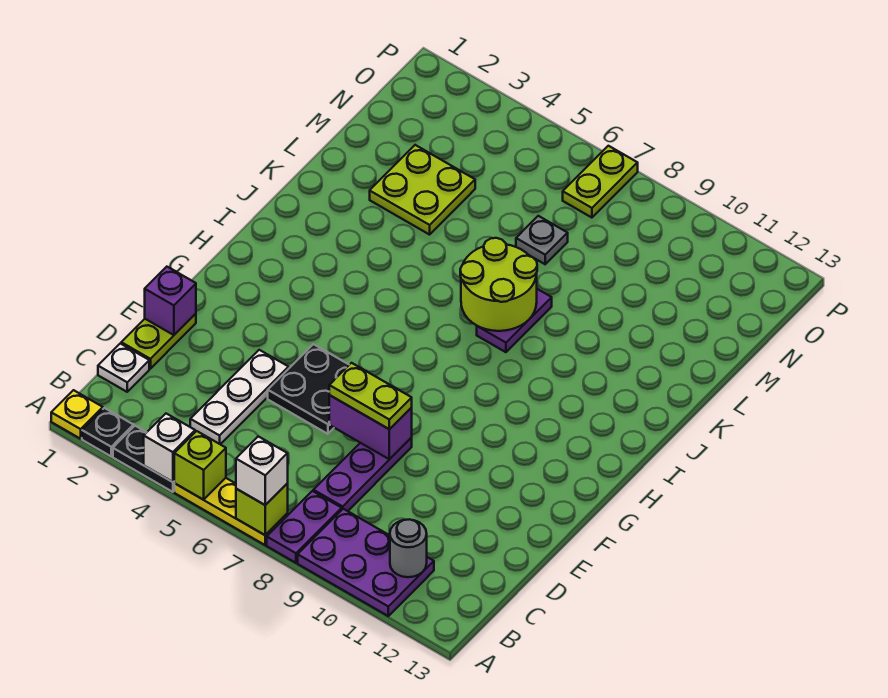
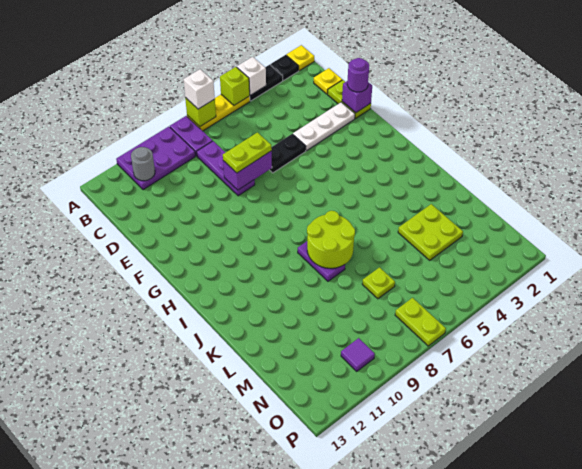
white plate C1 level 1 -> yellow plate C1 level 1
white plate C4:E4 level 1 -> white plate E2:E4 level 1
none -> purple round brick E1 level 3
black plate E5:F6 level 1 -> black plate E5:E6 level 1
grey plate M7 level 1 -> lime plate M7 level 1
none -> purple tile O10 level 1

